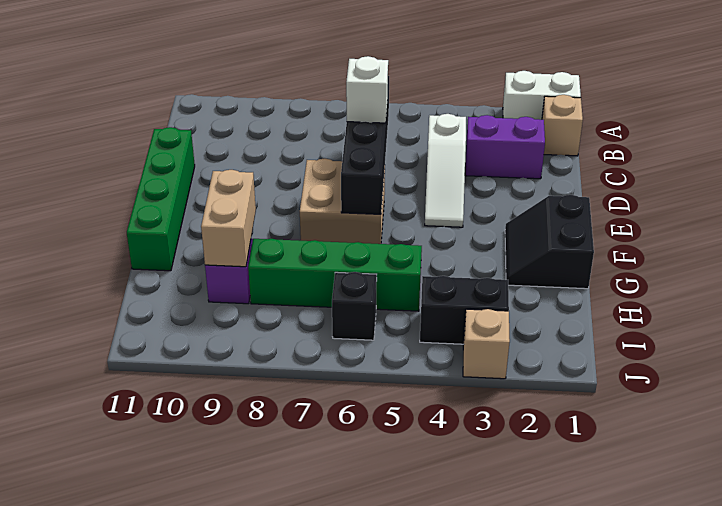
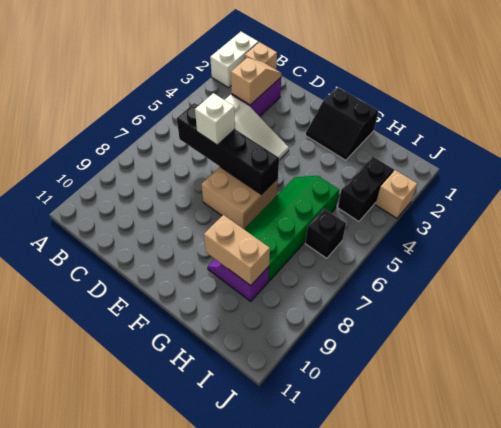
none -> tan slope C2:C3 level 2 top 3
green brick D11:G11 level 1 -> none

